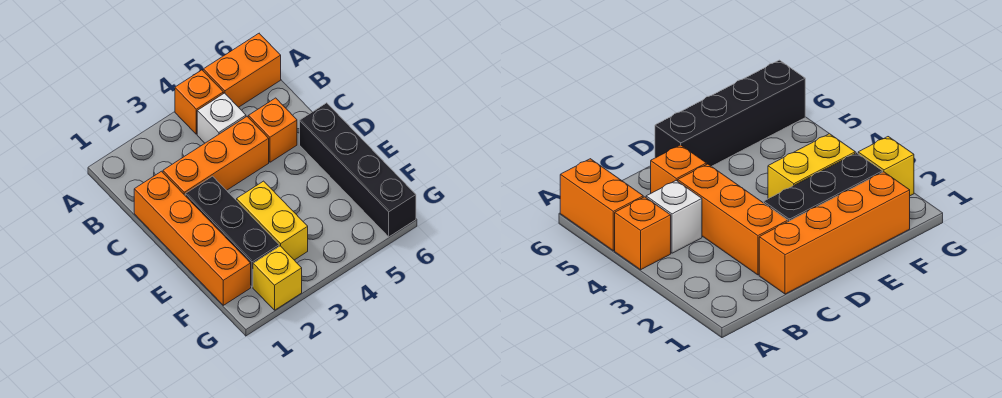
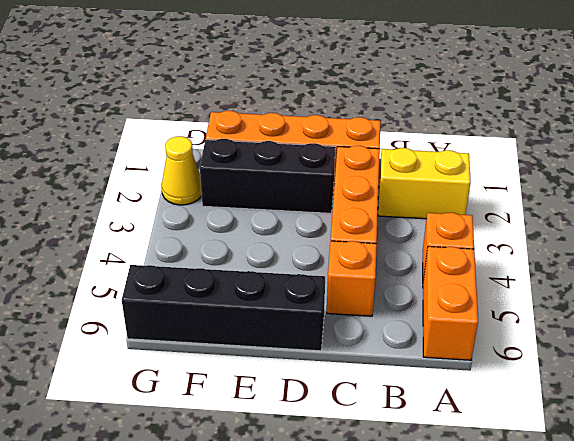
white brick B4 level 1 -> none
yellow brick E3:F3 level 1 -> yellow brick A2:B2 level 1
yellow brick G2 level 1 -> yellow cone G2 level 1

